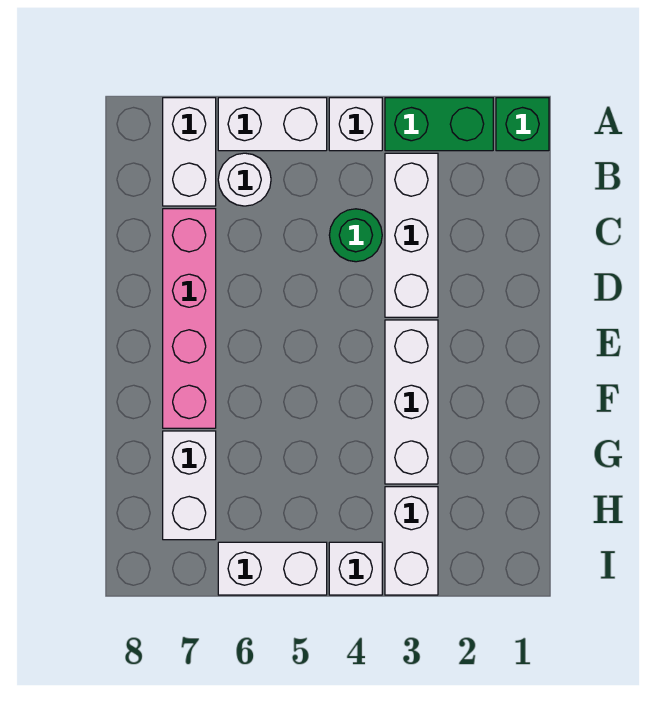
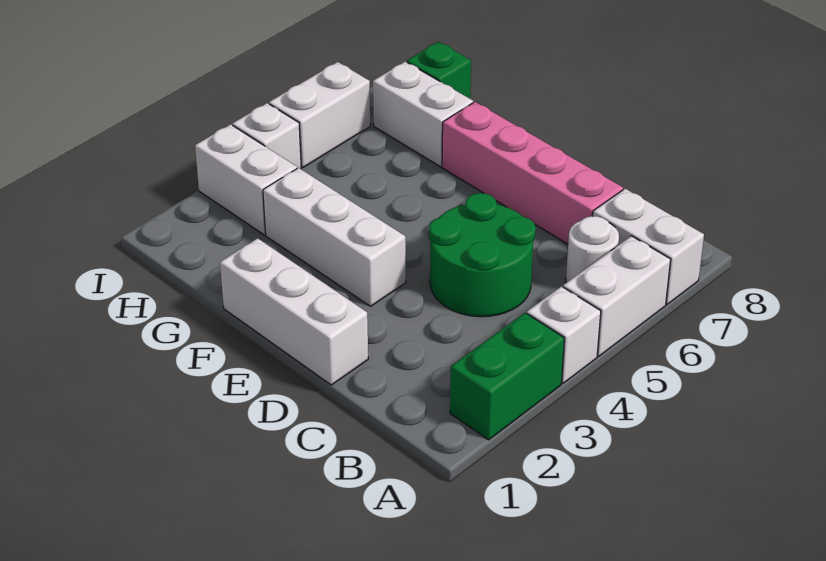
green brick A1 level 1 -> green brick H8 level 1
white brick B3:D3 level 1 -> white brick D1:F1 level 1
green round brick C4 level 1 -> green round brick C4:D5 level 1

